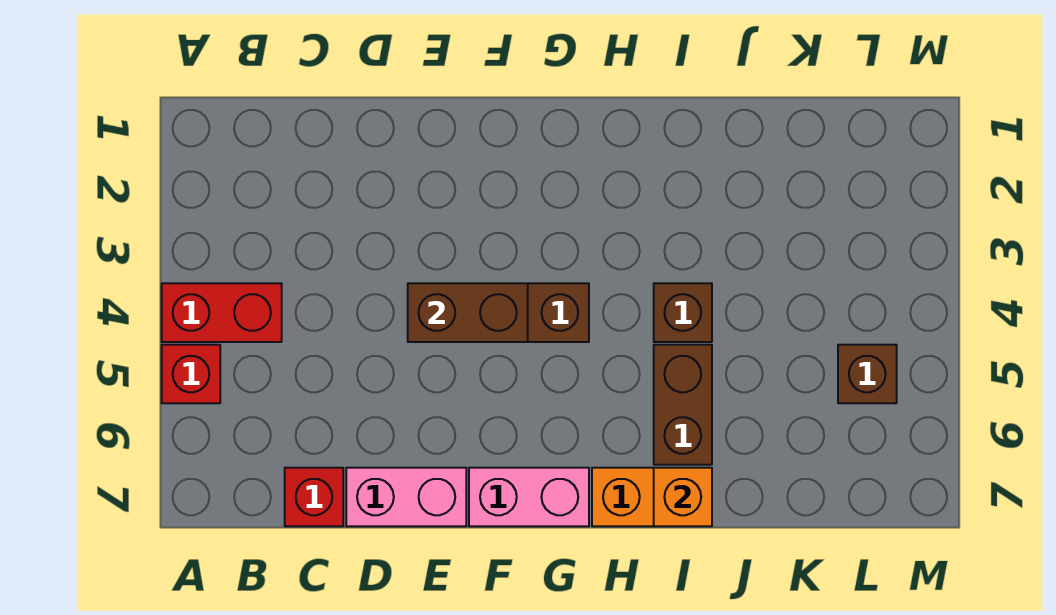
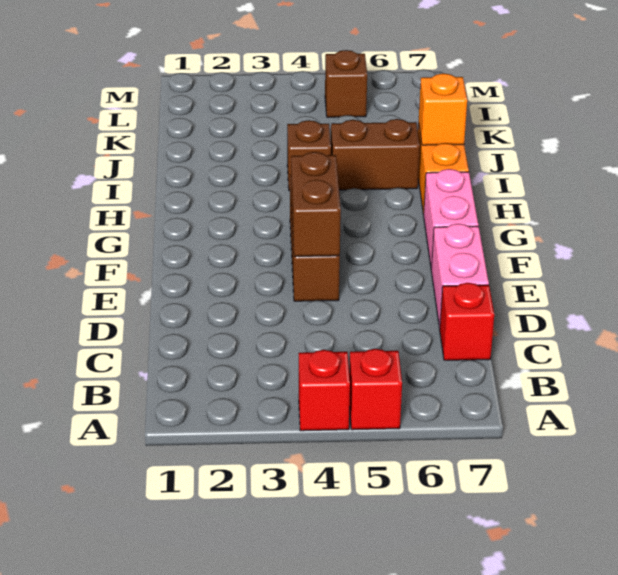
red brick A4:B4 level 1 -> red brick A4 level 1

